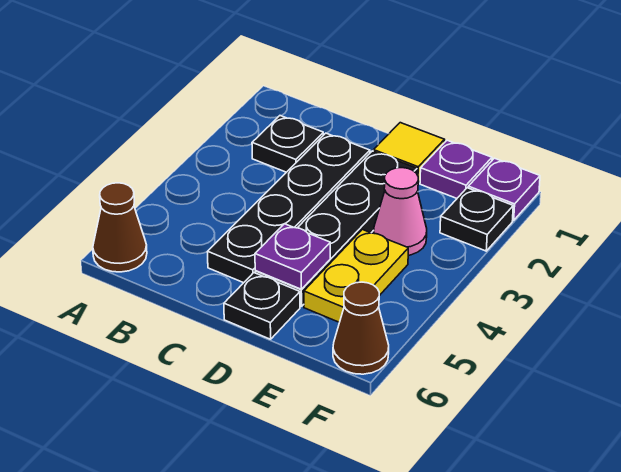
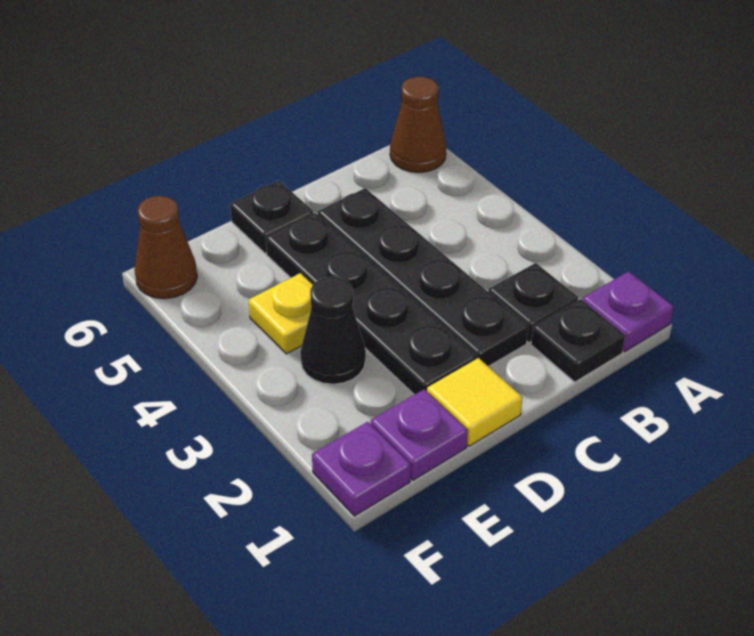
purple plate D5 level 2 -> purple plate A1 level 1
pink cone E3 level 1 -> black cone E3 level 1
yellow plate E4:E5 level 1 -> yellow plate E4 level 1
black plate F2 level 1 -> black plate B1 level 1

